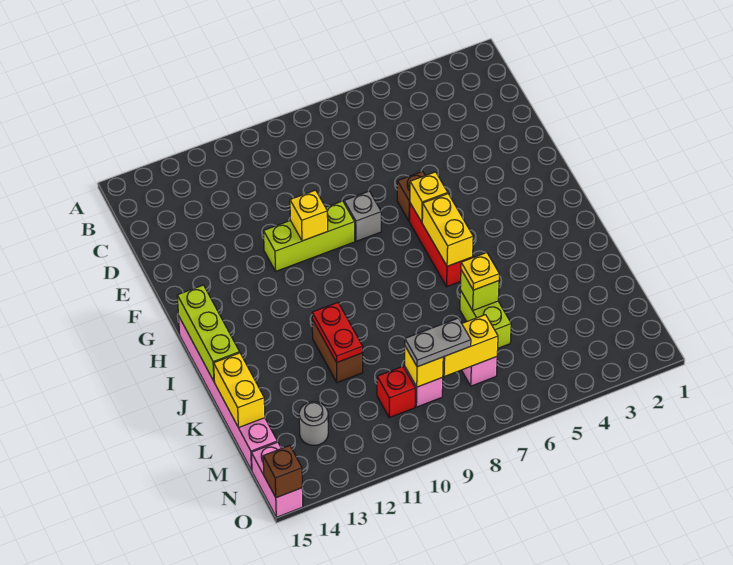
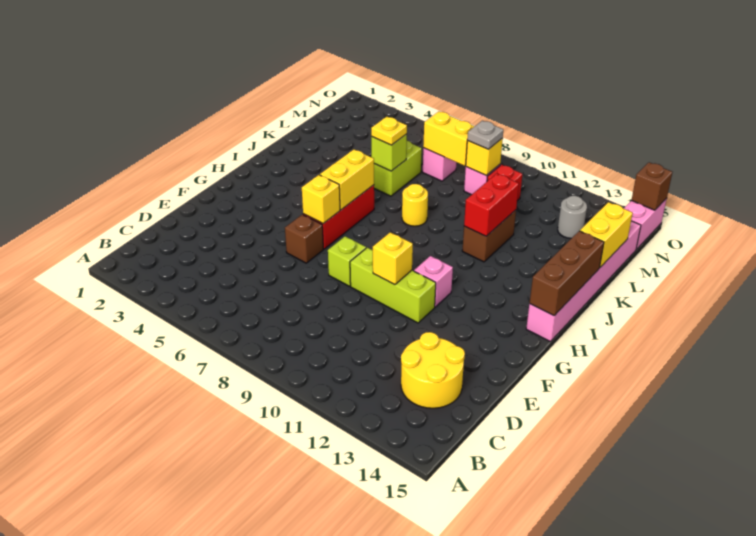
none -> yellow round brick C13:D14 level 1
grey brick F8 level 1 -> lime brick F8 level 1
none -> pink brick G11 level 1
lime brick H15:J15 level 2 -> brown brick H15:J15 level 2
none -> yellow round brick J8 level 1
red plate J11:K11 level 2 -> red brick J11:K11 level 2
grey plate M8:M9 level 3 -> grey plate M9 level 3

